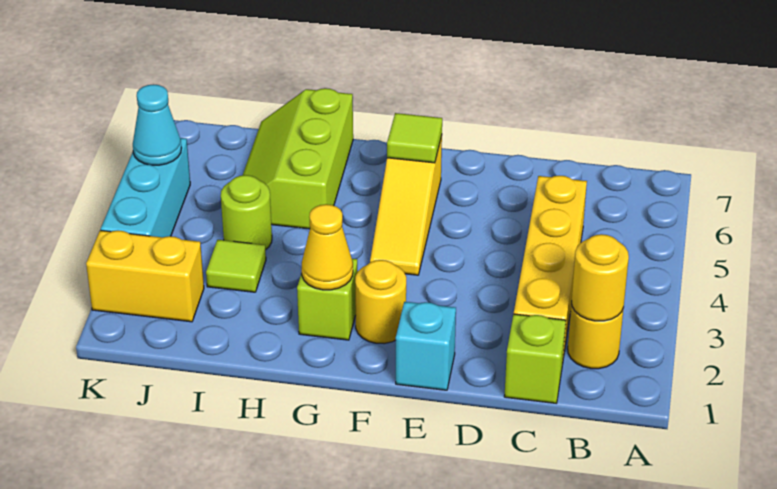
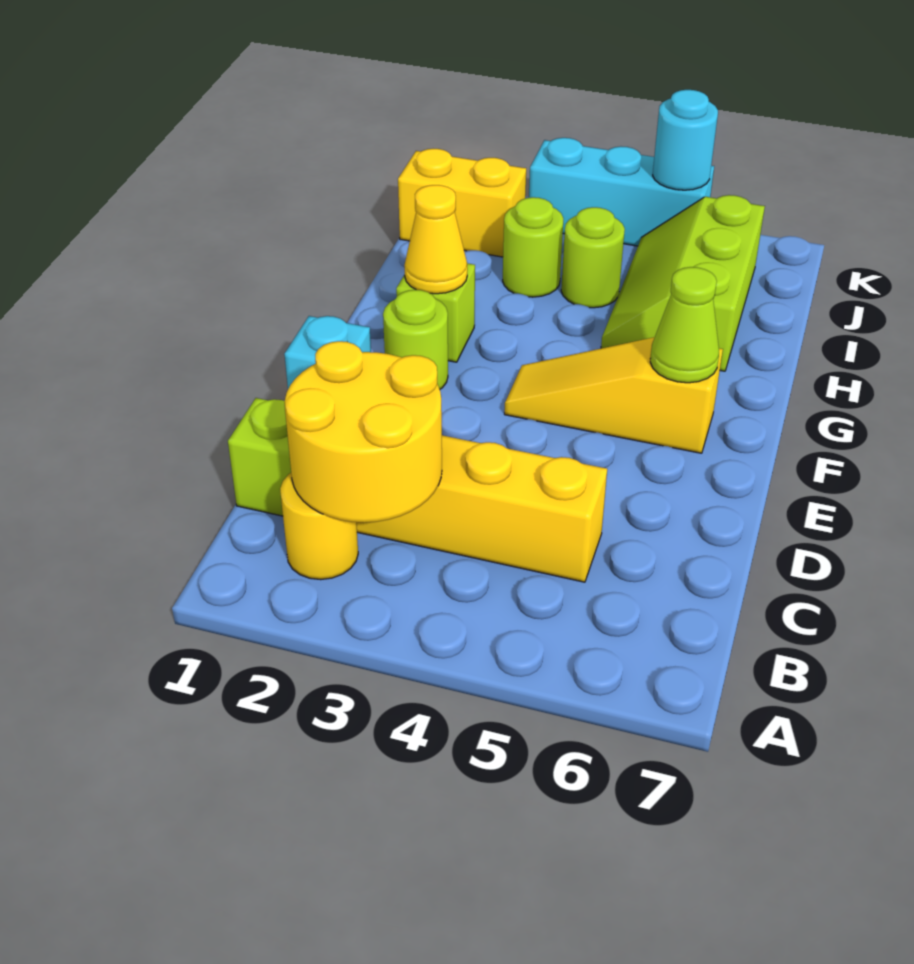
yellow round brick B2 level 2 -> yellow round brick B2:C3 level 2
yellow round brick F2 level 1 -> lime round brick F2 level 1
lime tile F6 level 2 -> lime cone F6 level 2
lime slope H5:I7 level 1 top H -> lime slope H5:J6 level 1 top 6
lime tile I3 level 1 -> lime round brick I3 level 1
yellow brick J2:K2 level 1 -> yellow brick J1:J2 level 1
cyan cone K5 level 2 -> cyan round brick K5 level 2

